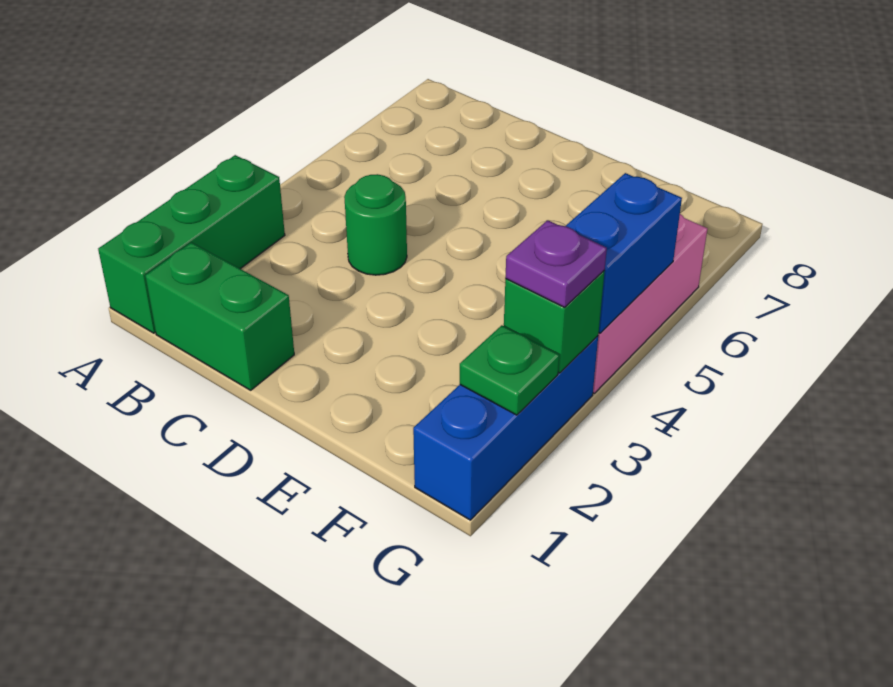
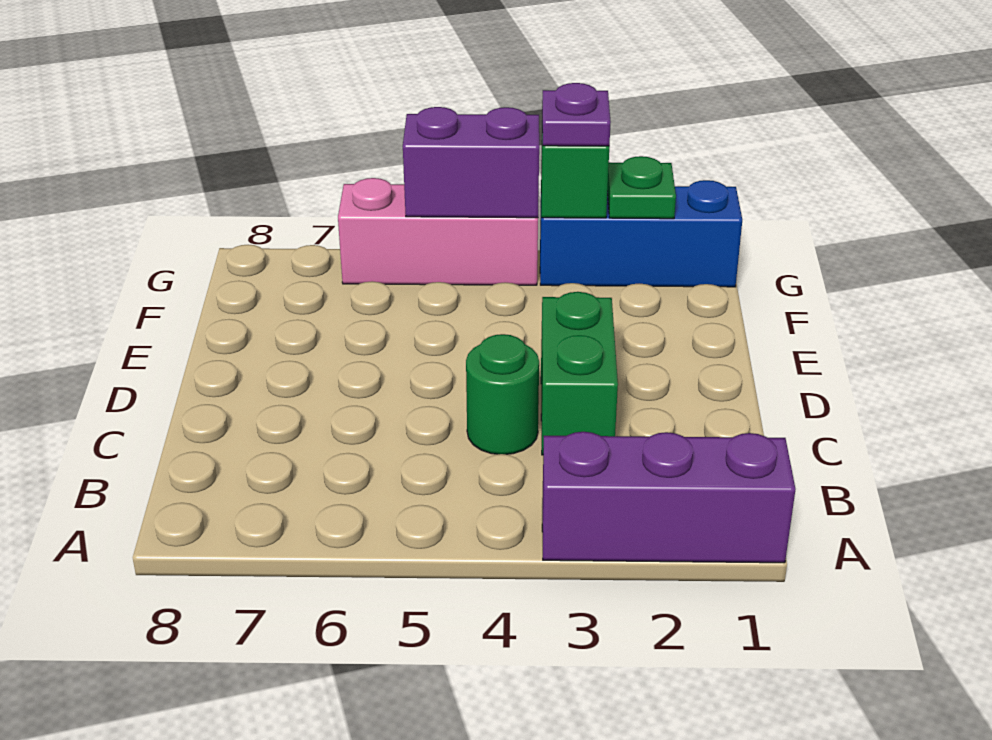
green brick A1:A3 level 1 -> purple brick A1:A3 level 1
green brick B1:C1 level 1 -> green brick C3:D3 level 1
blue brick G4:G5 level 2 -> purple brick G4:G5 level 2

